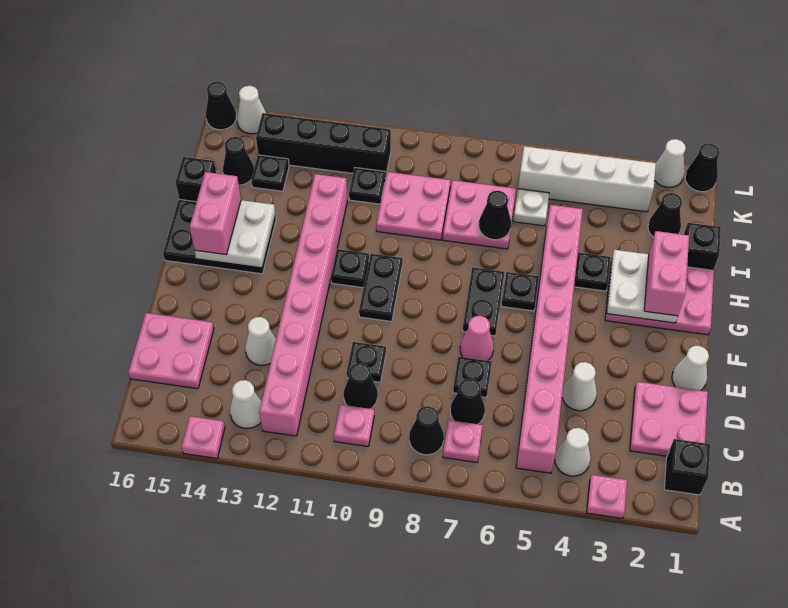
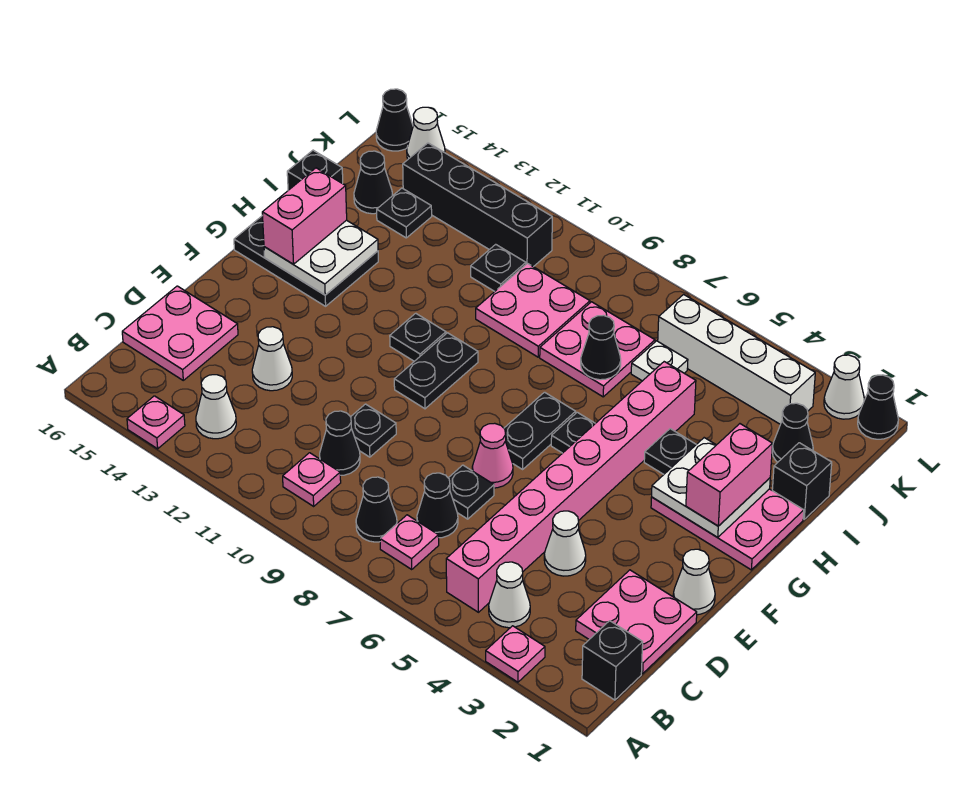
pink brick B12:I12 level 1 -> none

